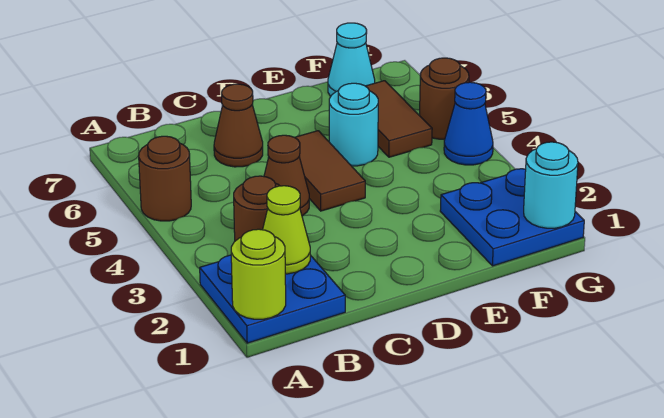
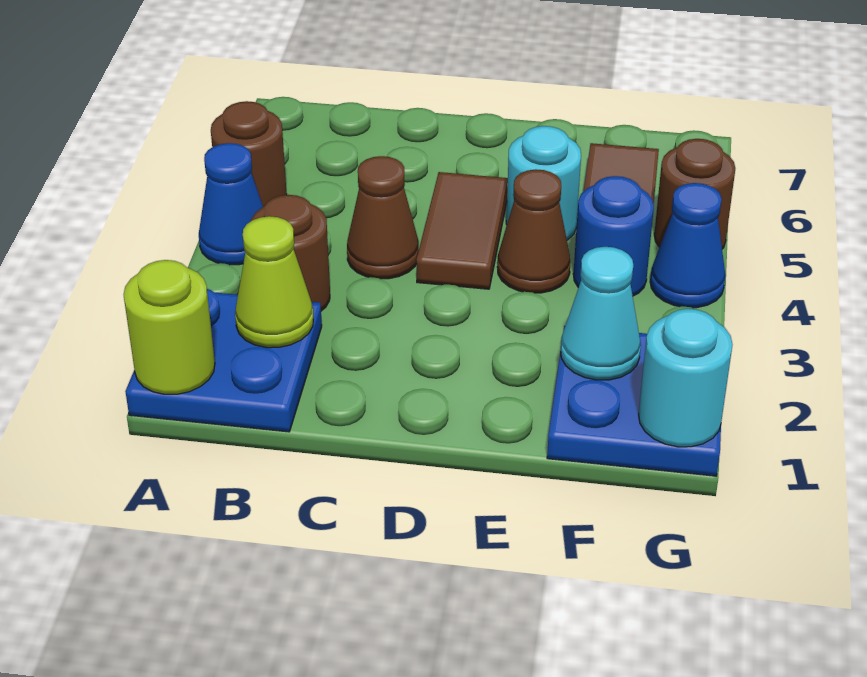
none -> blue cone A4 level 1
brown cone C6 level 1 -> brown cone E4 level 1
none -> blue round brick F4 level 1
cyan cone F7 level 1 -> cyan cone F2 level 2

